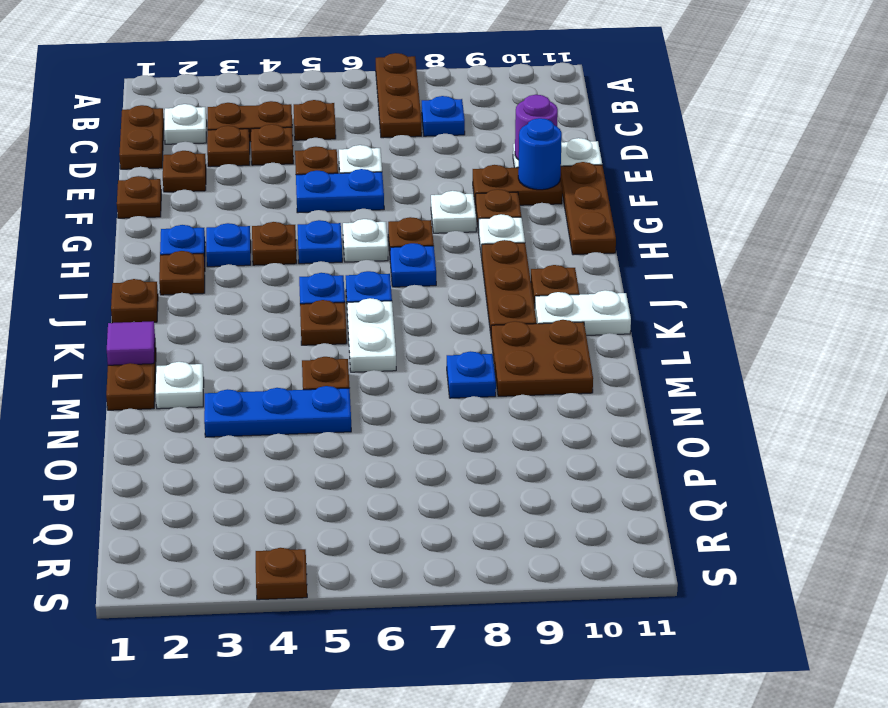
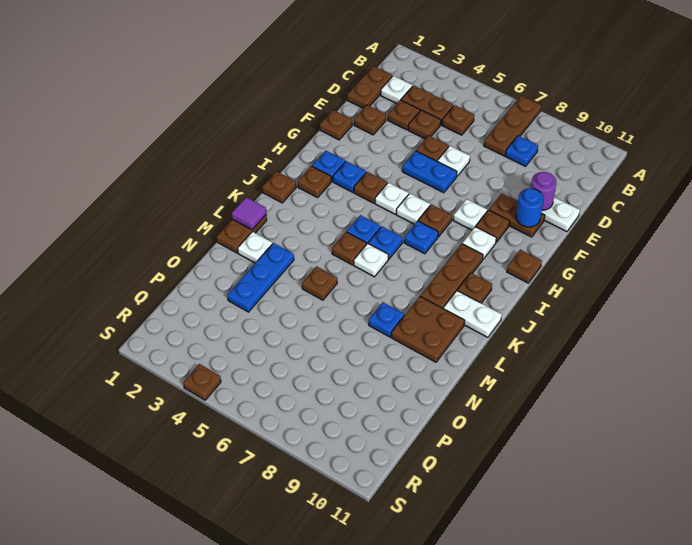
brown plate F11:H11 level 1 -> brown plate H11 level 1
blue plate H5 level 1 -> white plate H5 level 1
white plate K6:L6 level 1 -> white plate K6 level 1
blue plate N3:N5 level 1 -> blue plate M3:O3 level 1

